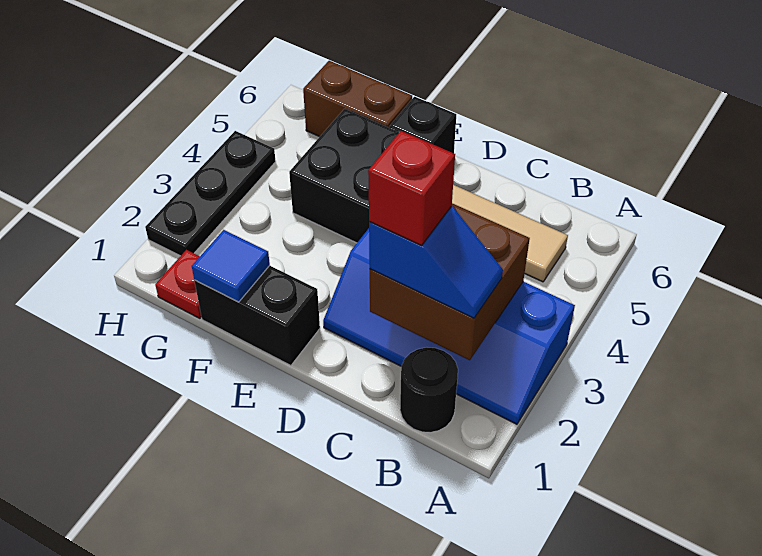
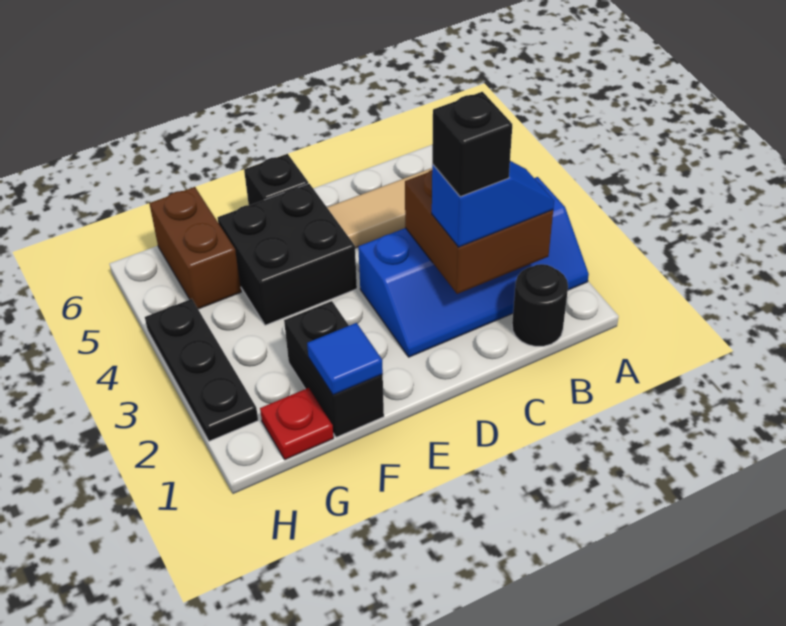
red brick C2 level 4 -> black brick C2 level 4
black brick E1:F1 level 1 -> black brick F1:F2 level 1
brown brick F6:G6 level 1 -> brown brick G5:G6 level 1

